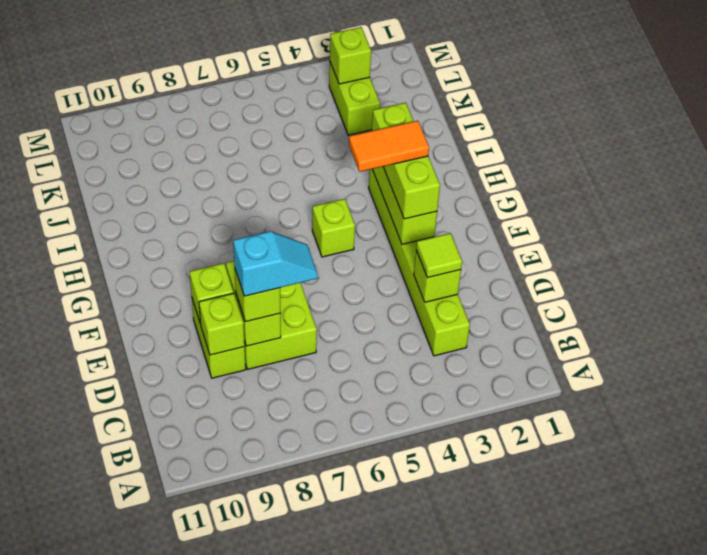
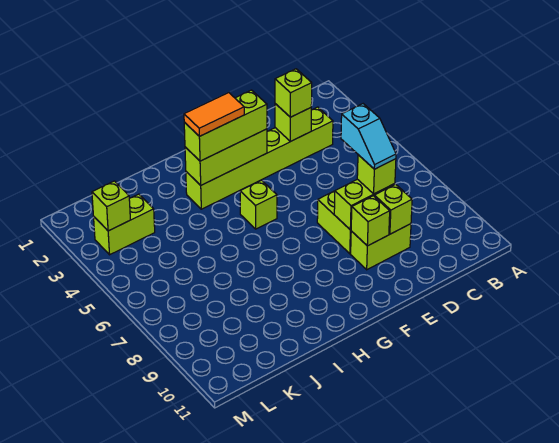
lime tile D3 level 3 -> lime brick D3 level 3
cyan slope D7:D8 level 4 top 8 -> cyan slope D7:D8 level 4 top 7
orange tile G3:G4 level 4 -> orange tile G3:H3 level 4

